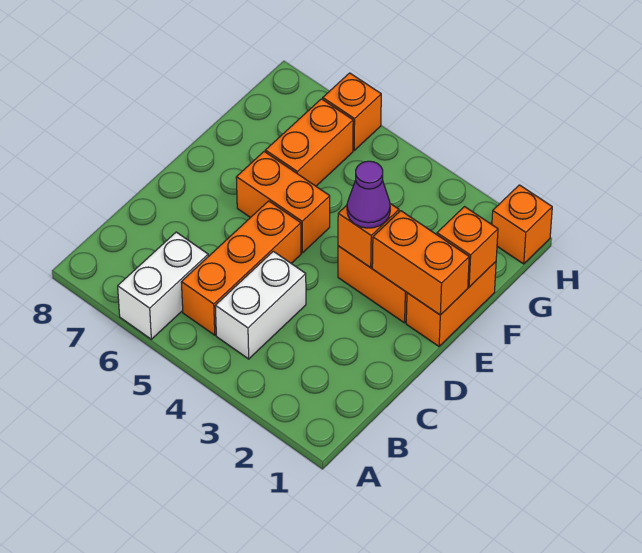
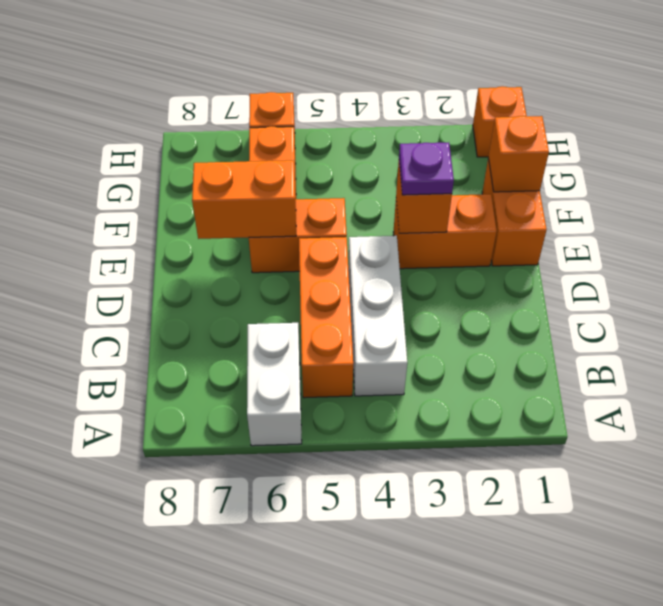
white brick B4:C4 level 1 -> white brick B4:D4 level 1
orange brick E1:E2 level 2 -> orange brick E6:E7 level 2
purple cone E3 level 3 -> purple plate E3 level 3

